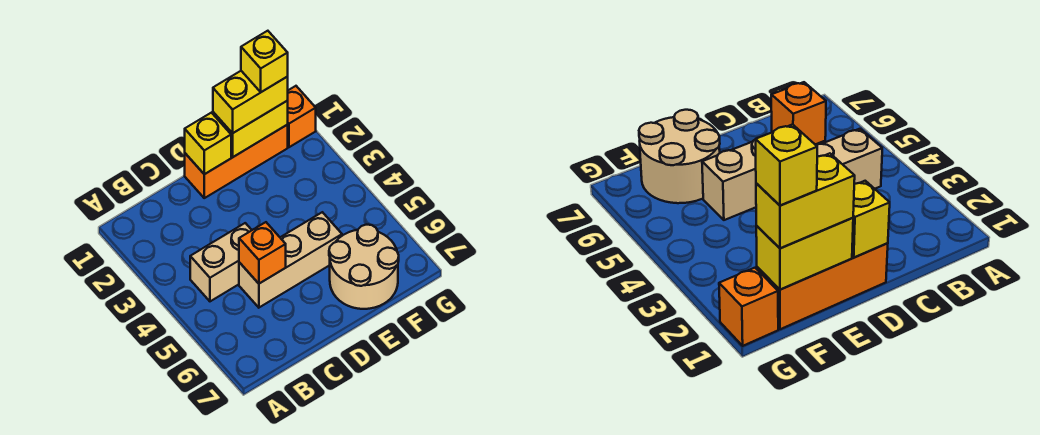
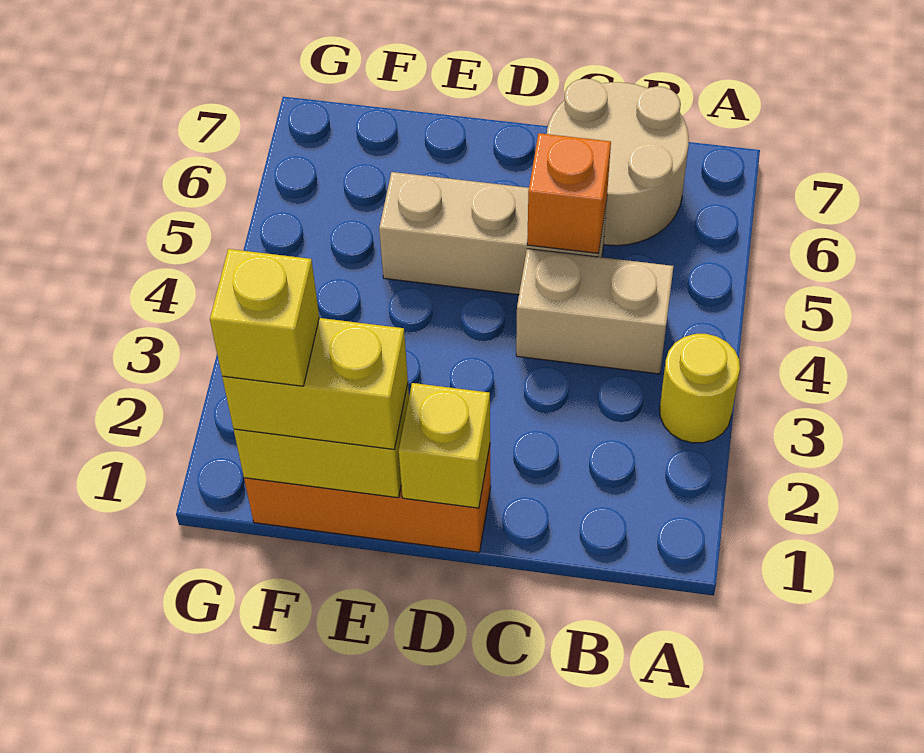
none -> yellow round brick A3 level 1
tan round brick E6:F7 level 1 -> tan round brick B6:C7 level 1
orange brick G1 level 1 -> none

